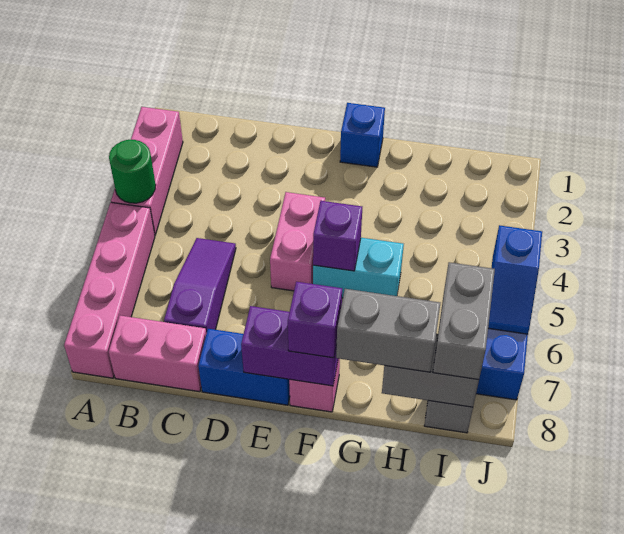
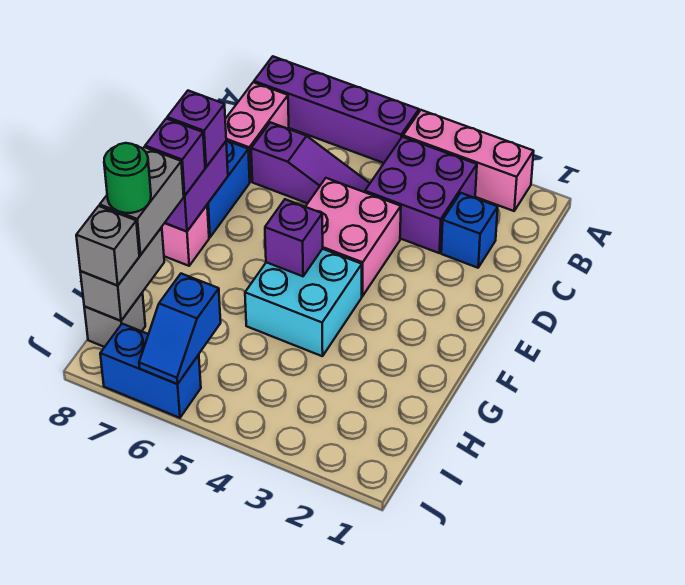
green round brick A4 level 2 -> green round brick H8 level 4
pink brick A5:A8 level 1 -> purple brick A5:A8 level 1
none -> purple brick B3:C4 level 1
pink brick E4:E5 level 1 -> pink brick D4:E5 level 1
none -> purple brick E8 level 3
blue brick F1 level 1 -> blue brick C2 level 1
cyan brick F5:G5 level 1 -> cyan brick F4:G5 level 1
grey brick I7:I8 level 3 -> grey brick I8 level 3
blue slope J5:J6 level 2 top 5 -> blue slope I6:J6 level 2 top I

